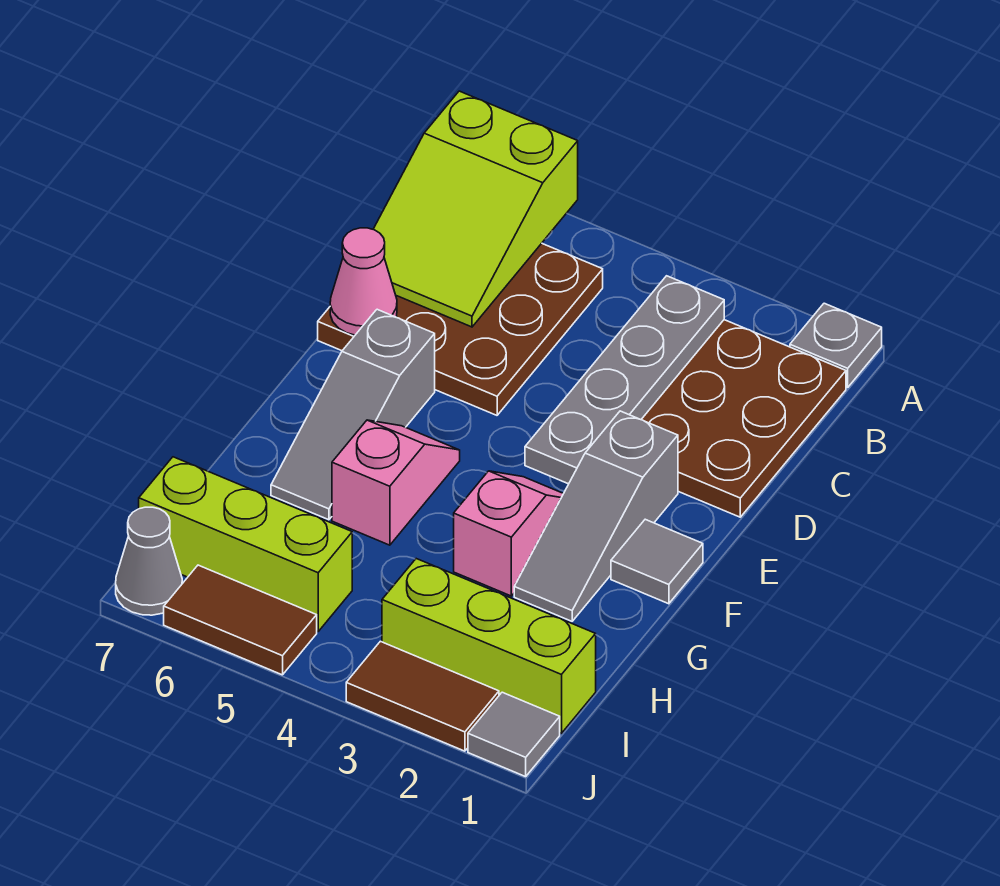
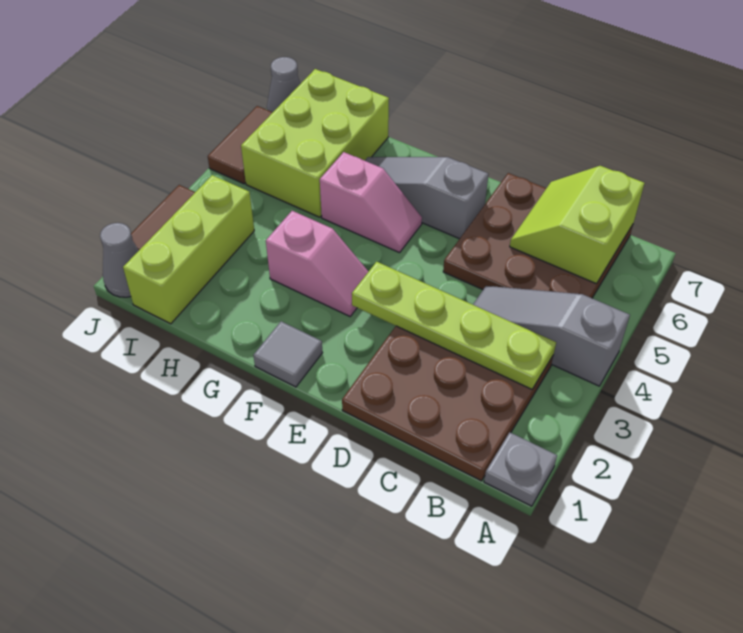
lime slope A6:C7 level 2 top A -> lime slope B6:C7 level 2 top B
grey plate B3:E3 level 2 -> lime plate B3:E3 level 2
pink cone D7 level 2 -> none
grey slope E2:G2 level 1 top E -> grey slope A4:C4 level 1 top A
lime brick I5:I7 level 1 -> lime brick H5:I7 level 1
grey tile J1 level 1 -> grey cone J1 level 1

